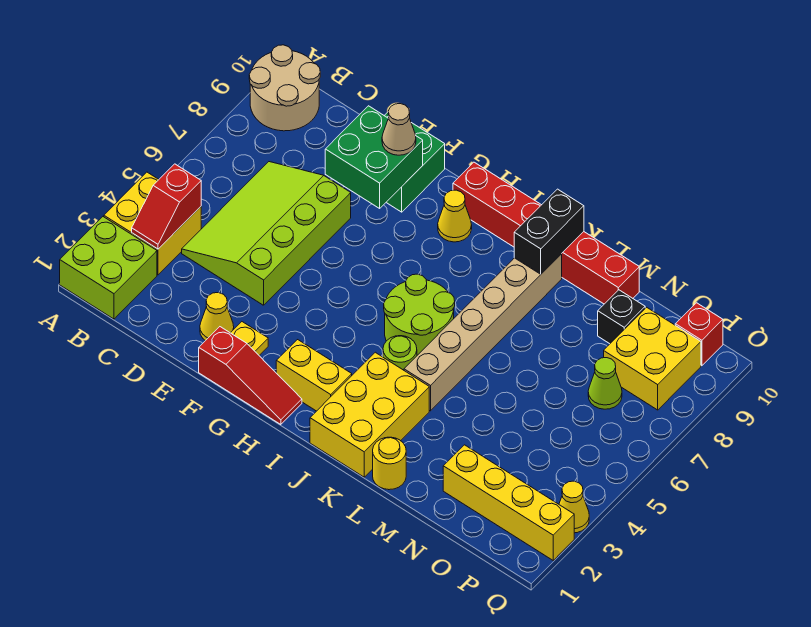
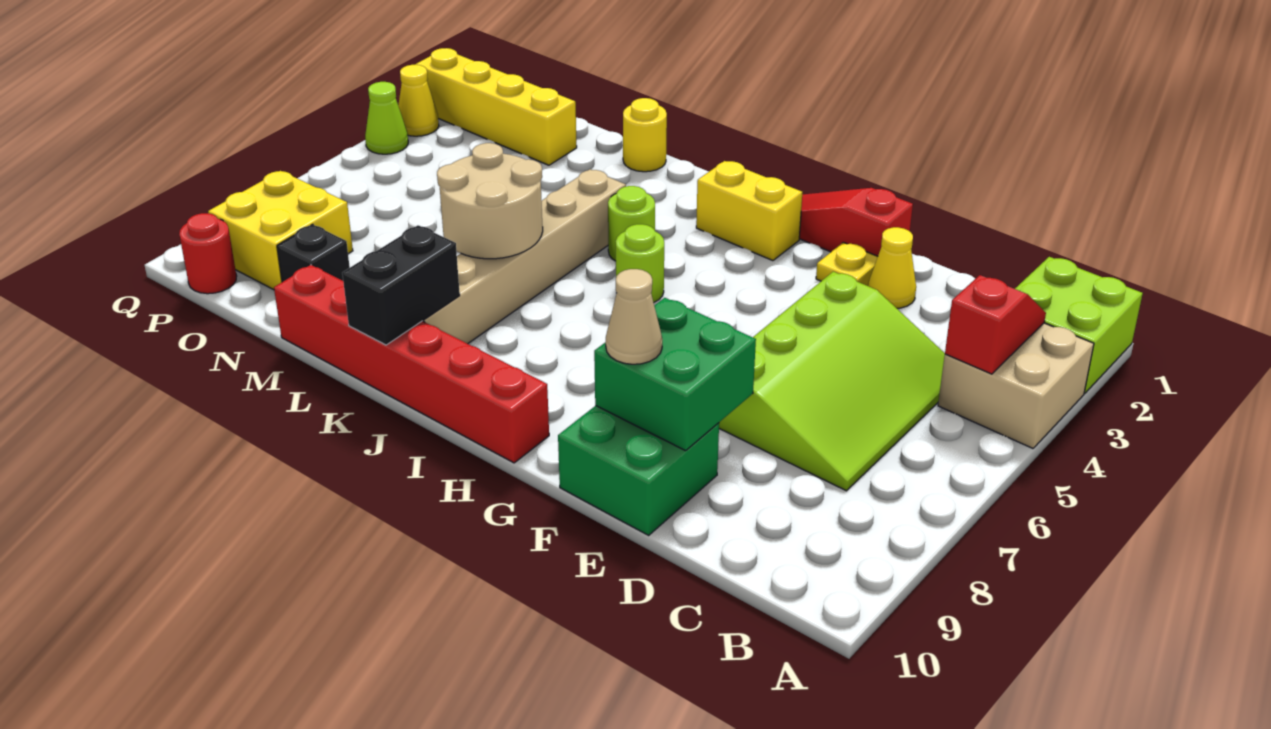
yellow brick A3:B4 level 1 -> tan brick A3:B4 level 1
tan round brick A9:B10 level 1 -> tan round brick K6:L7 level 2
yellow cone H9 level 1 -> none
lime round brick I5:J6 level 1 -> lime round brick I5 level 1
yellow brick J1:K3 level 1 -> none
lime cone O7 level 1 -> lime cone Q4 level 1
red brick P10 level 1 -> red round brick P10 level 1

